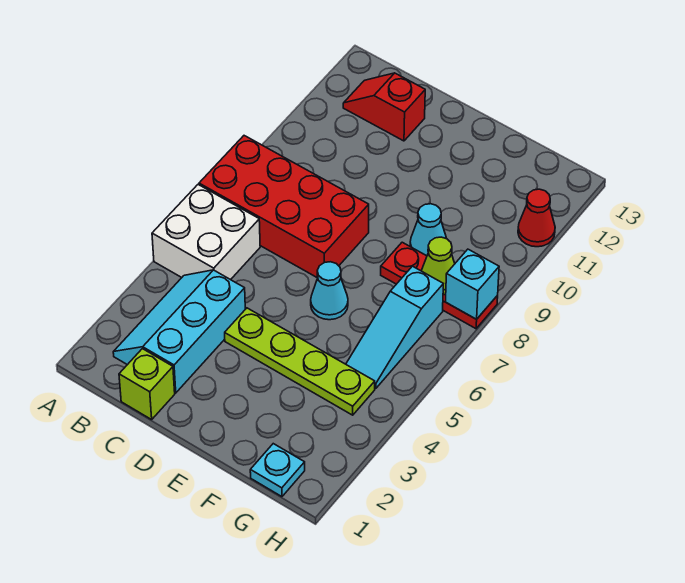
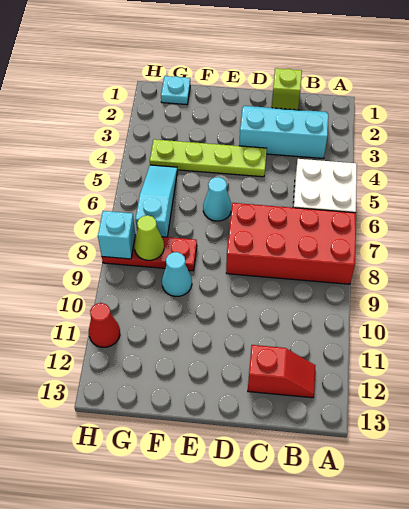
cyan slope B2:C4 level 1 top C -> cyan slope B2:D3 level 1 top 3

